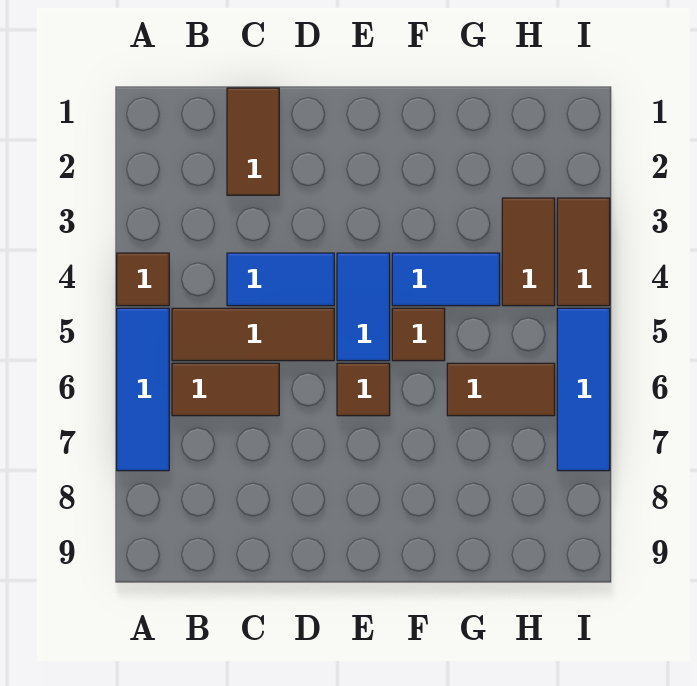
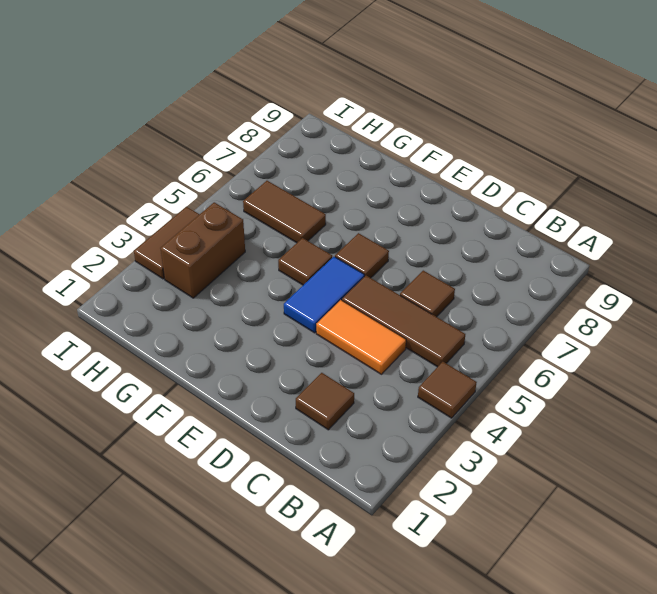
blue tile A5:A7 level 1 -> none
brown tile B6:C6 level 1 -> brown tile C6 level 1
brown tile C1:C2 level 1 -> brown tile C2 level 1
blue tile C4:D4 level 1 -> orange tile C4:D4 level 1
blue tile F4:G4 level 1 -> none
brown tile H3:H4 level 1 -> brown brick H3:H4 level 1
blue tile I5:I7 level 1 -> none

